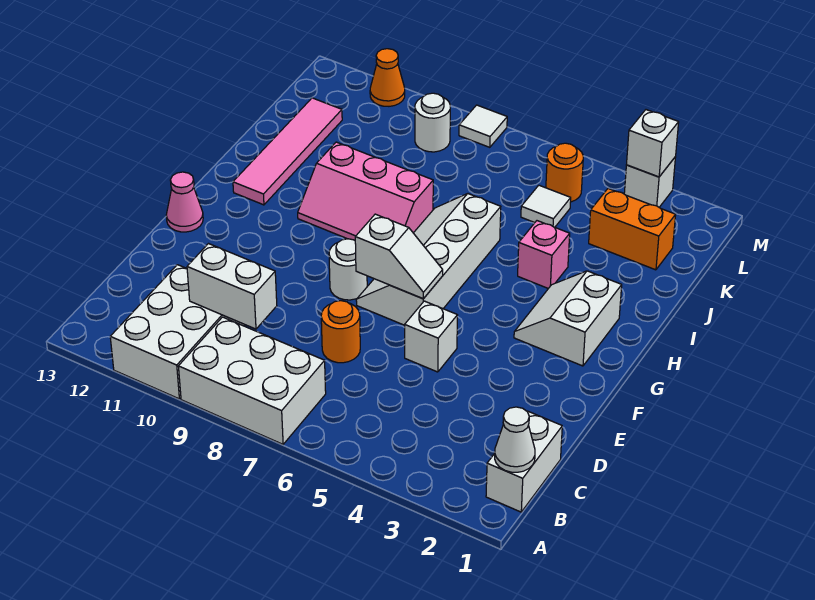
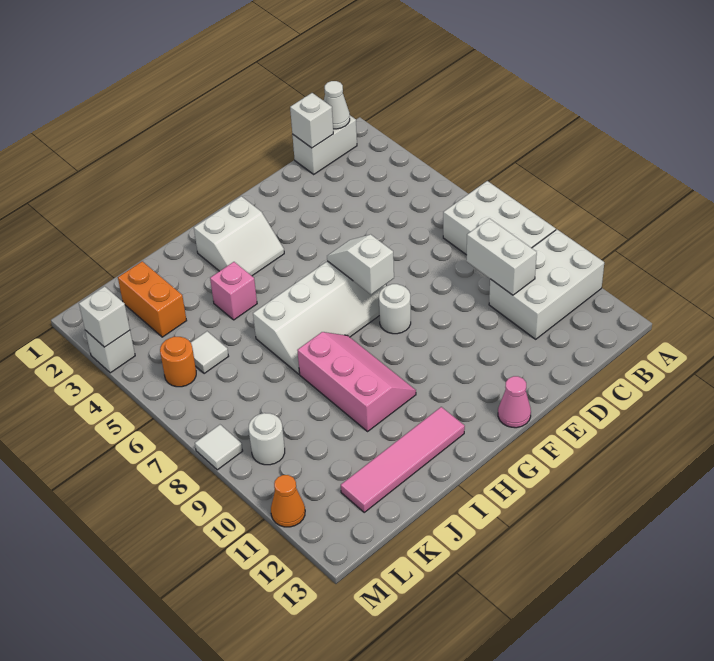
orange round brick D7 level 1 -> none
white brick E5 level 1 -> white brick C1 level 2

